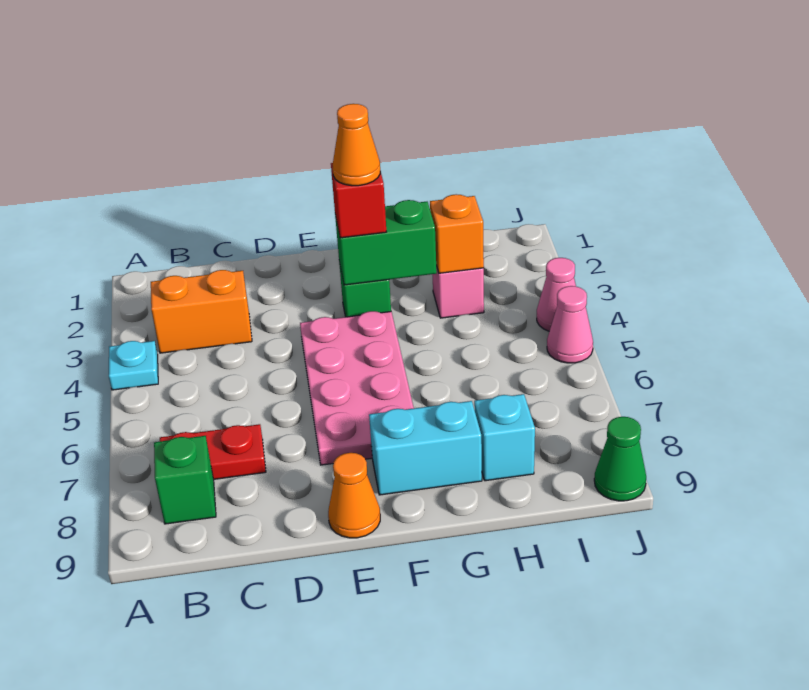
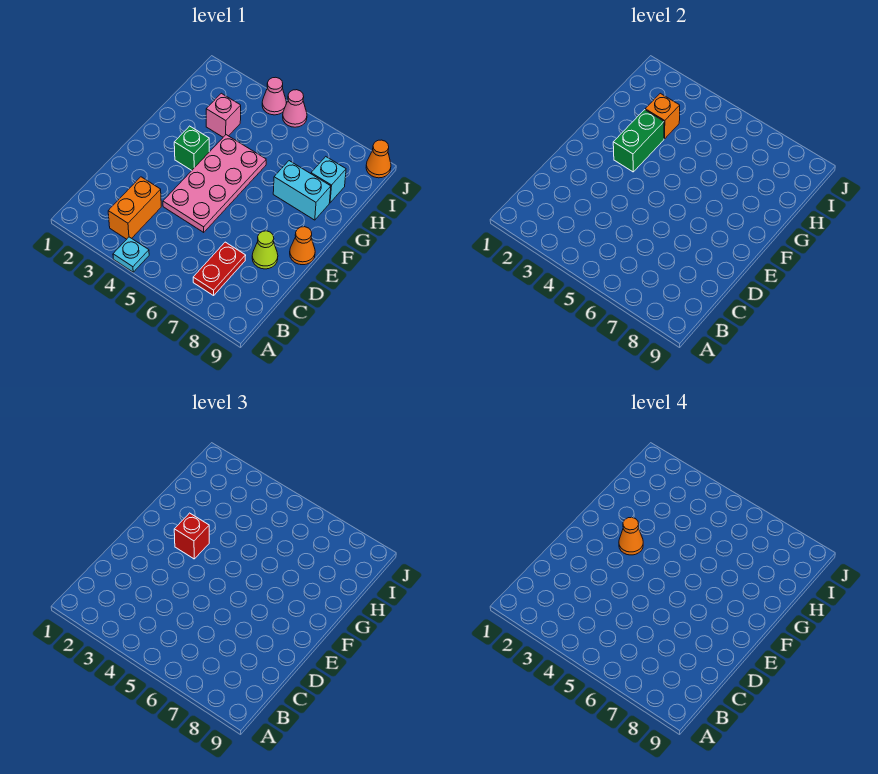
green brick B8 level 1 -> none
none -> lime cone D8 level 1
pink plate E4:F7 level 1 -> pink plate D4:G5 level 1
cyan brick F8:G8 level 1 -> cyan brick G7:G8 level 1
green cone J9 level 1 -> orange cone J9 level 1

